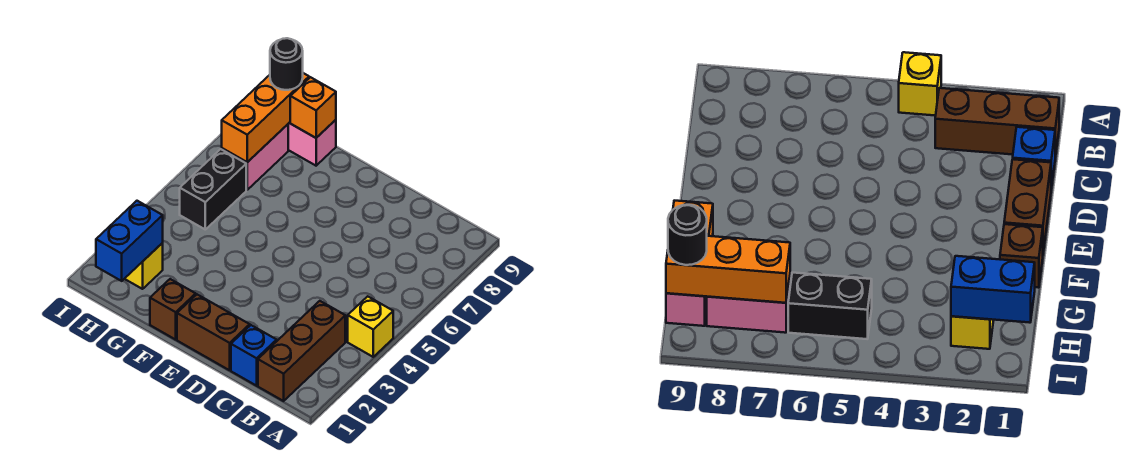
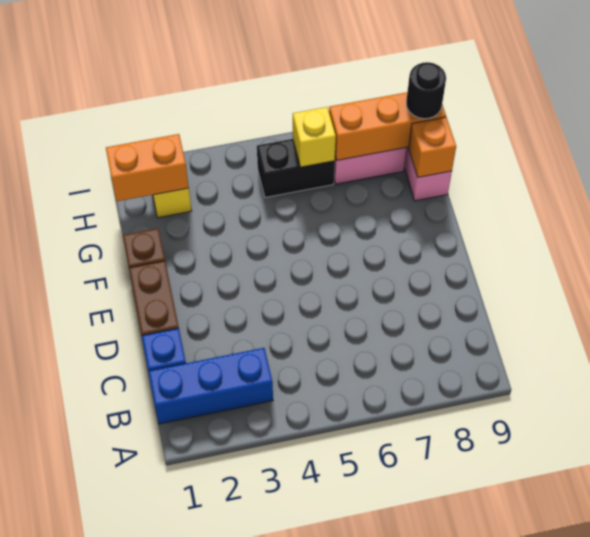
yellow brick A4 level 1 -> yellow brick H6 level 2
brown brick B1:B3 level 1 -> blue brick B1:B3 level 1
blue brick H1:H2 level 2 -> orange brick H1:H2 level 2

